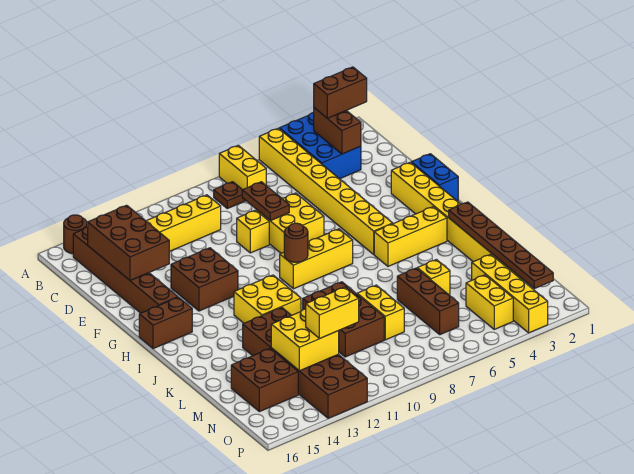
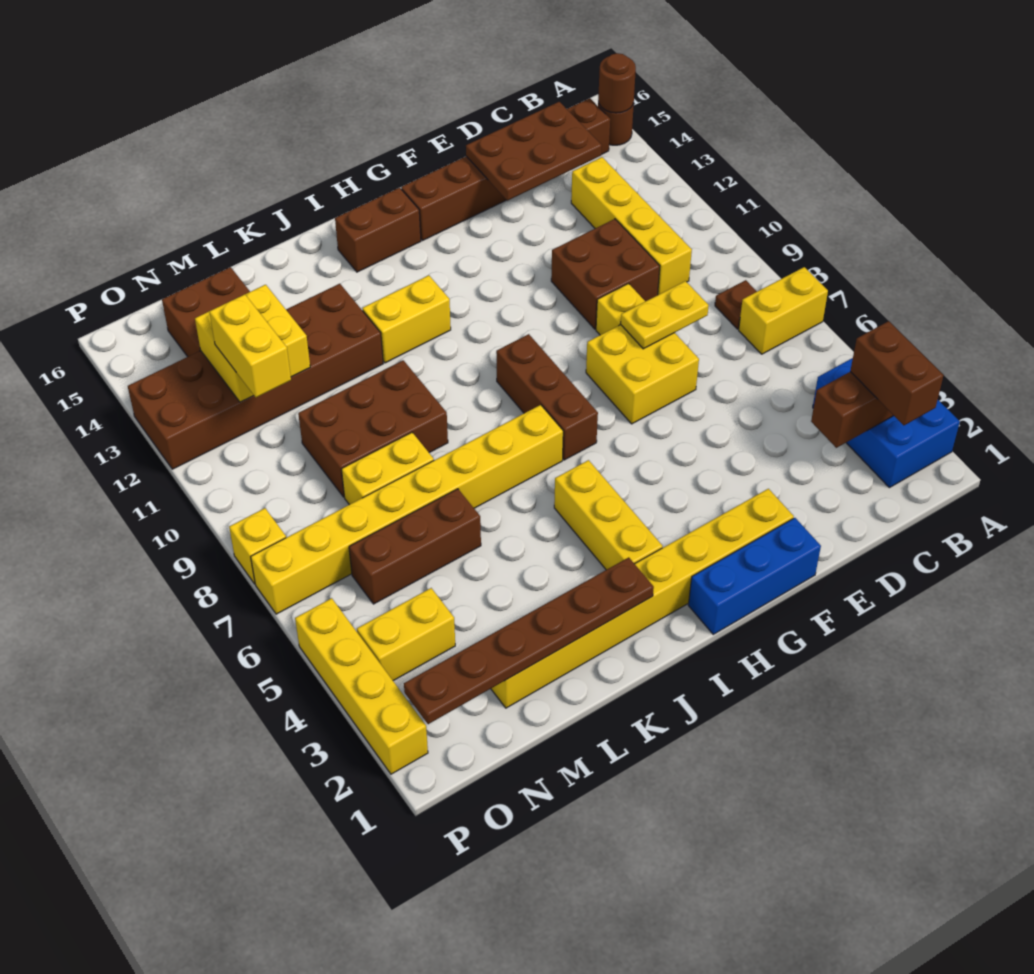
blue brick A3:C4 level 1 -> blue brick A2:B4 level 1
yellow brick A5:H5 level 1 -> yellow brick I7:P7 level 1
brown brick C14:E15 level 2 -> brown plate C14:E15 level 2
brown plate D8:E8 level 2 -> yellow plate D8:E8 level 2
blue brick F1:G1 level 1 -> blue brick F1:H1 level 1
brown brick F12:G13 level 1 -> brown brick D10:E11 level 1
yellow brick H7:H9 level 1 -> brown brick H7:H9 level 1
brown round brick H9 level 2 -> brown round brick A15 level 2
brown brick H15:H16 level 1 -> brown brick H15:I15 level 1
yellow brick I11:J12 level 1 -> yellow brick I12:J12 level 1
yellow brick L5 level 1 -> yellow brick P8 level 1
yellow brick M3:P3 level 1 -> yellow brick P2:P5 level 1

